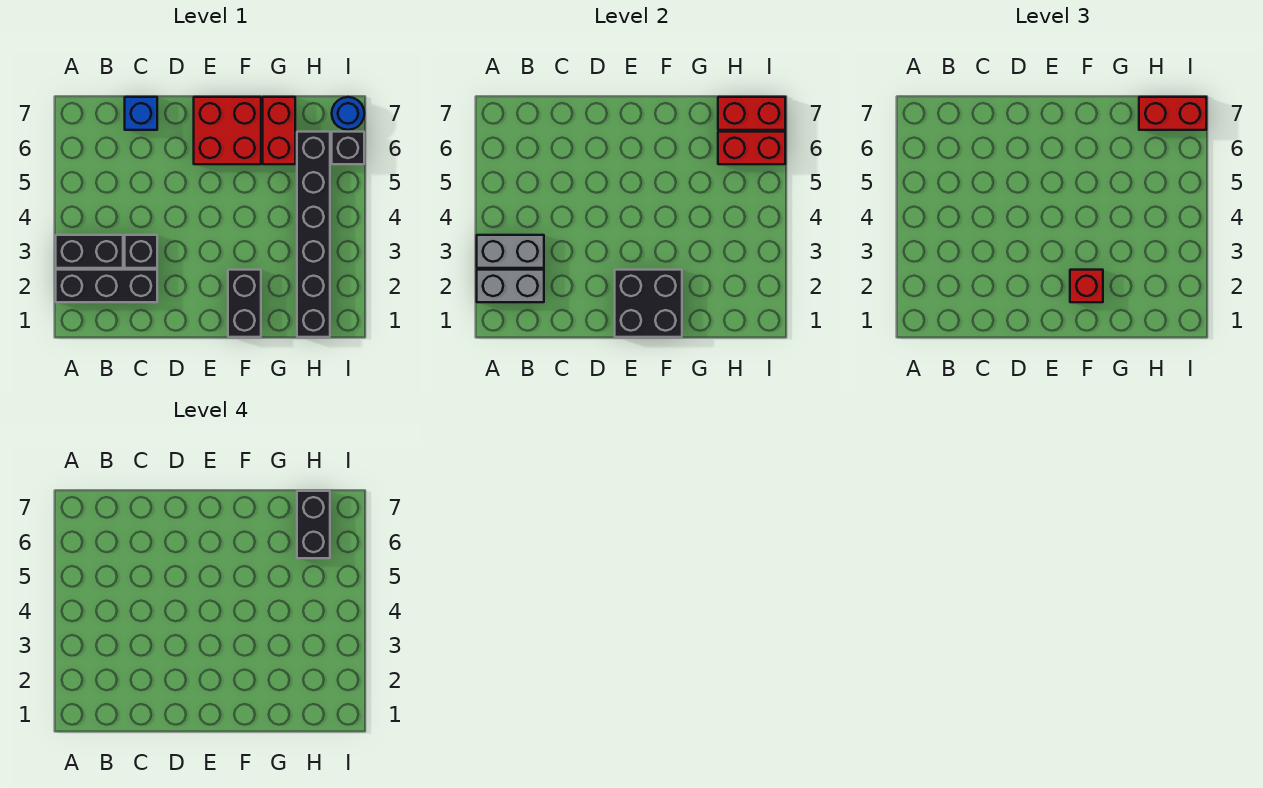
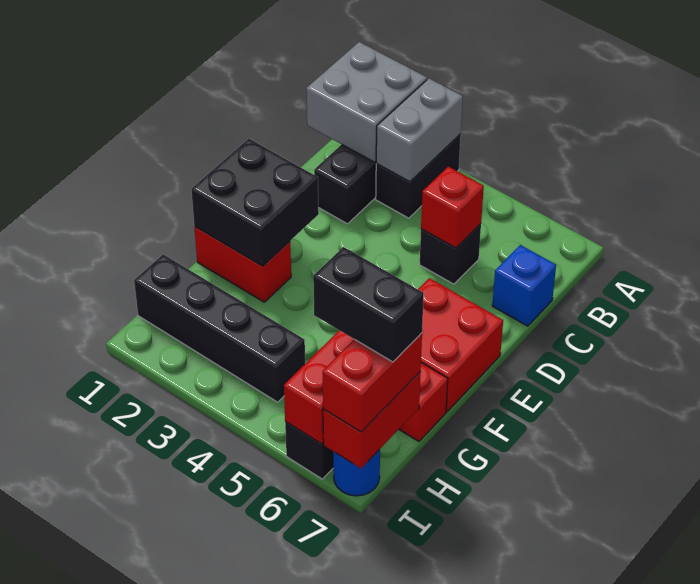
grey brick A2:B2 level 2 -> grey brick A1:B2 level 2
black brick C3 level 1 -> black brick C5 level 1
black brick F1:F2 level 1 -> red brick F1:F2 level 1
red brick F2 level 3 -> red brick C5 level 2
black brick H1:H6 level 1 -> black brick H1:H4 level 1

